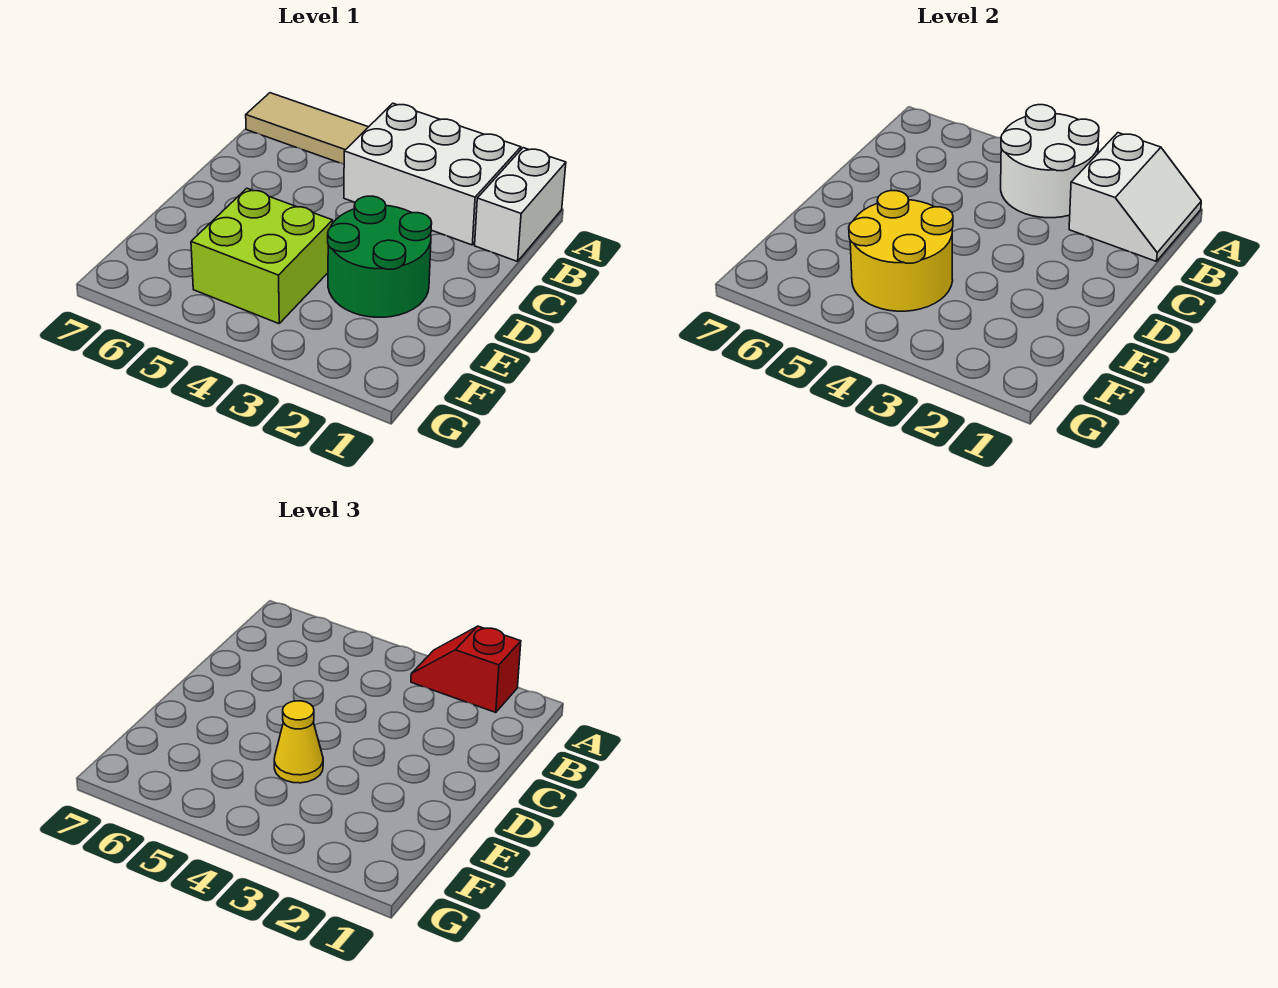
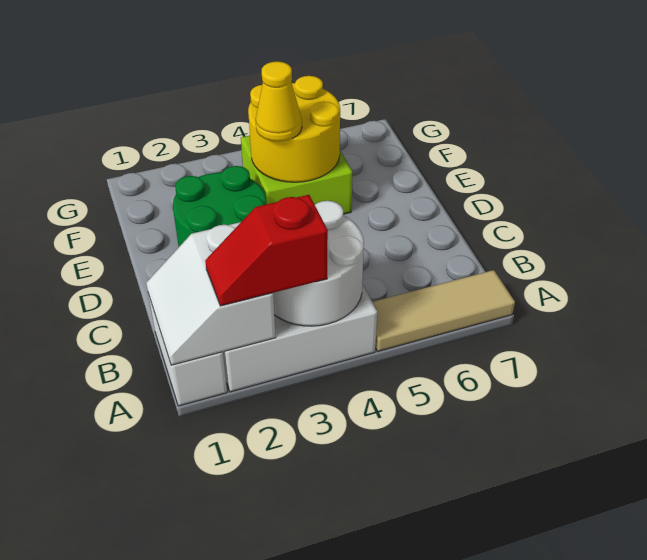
red slope A2:A3 level 3 top 2 -> red slope A2:A3 level 3 top 3

